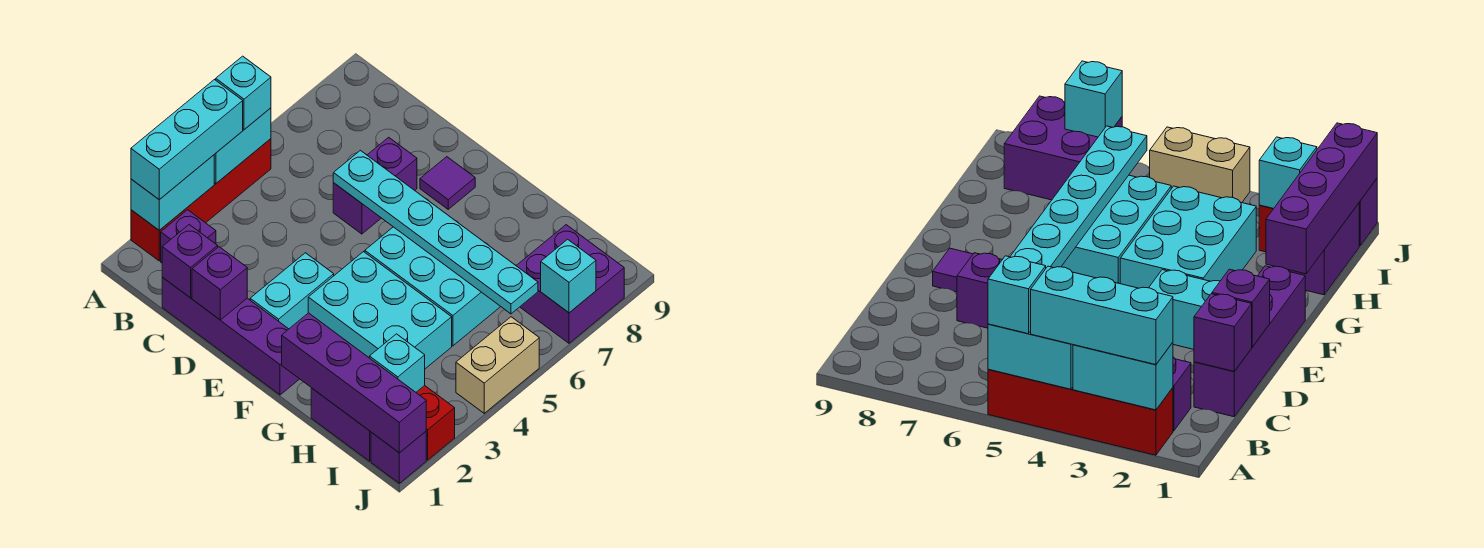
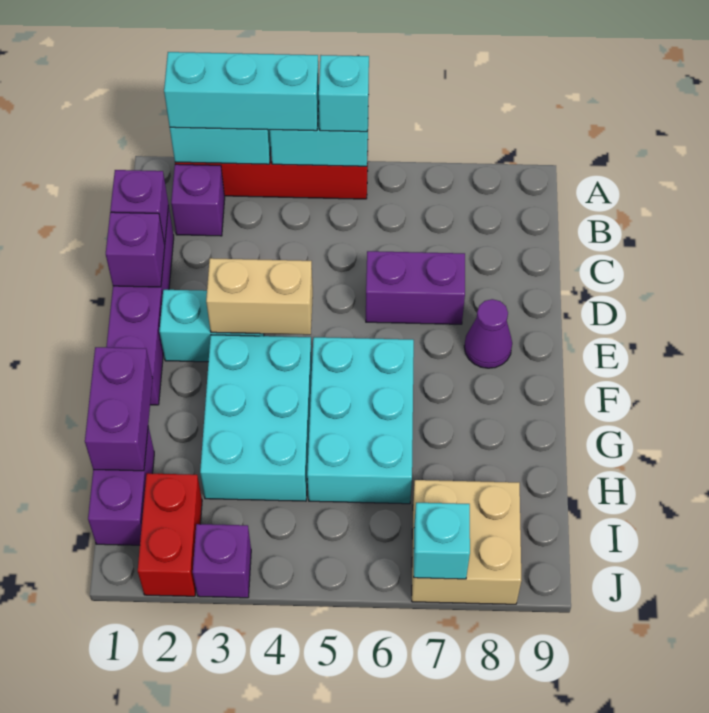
cyan plate D6:I6 level 2 -> none
purple tile E8 level 1 -> purple cone E8 level 1
purple brick G1:J1 level 2 -> purple brick G1:H1 level 2
cyan brick I2 level 2 -> none
purple brick I7:J8 level 1 -> tan brick I7:J8 level 1
purple brick J1 level 1 -> purple brick J3 level 1
tan brick J4:J5 level 1 -> tan brick E3:E4 level 2

